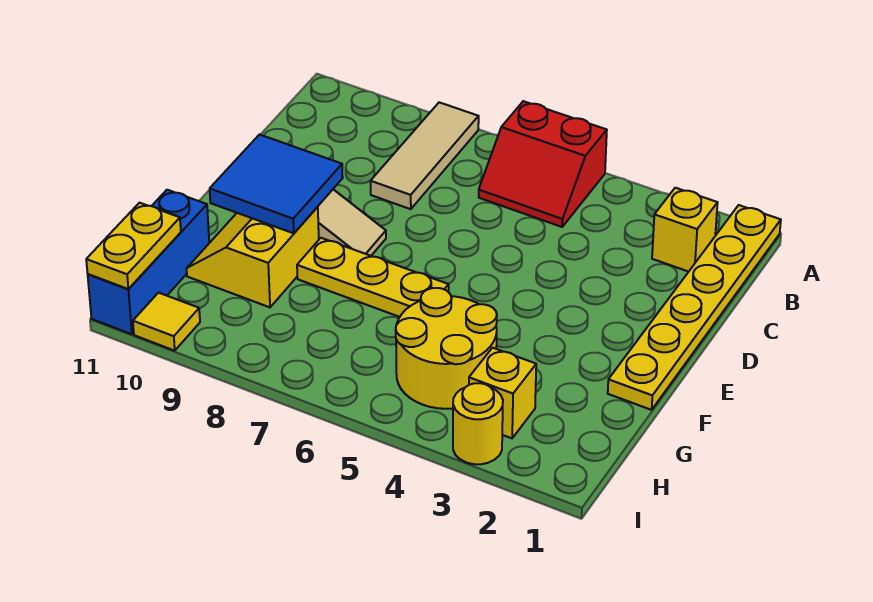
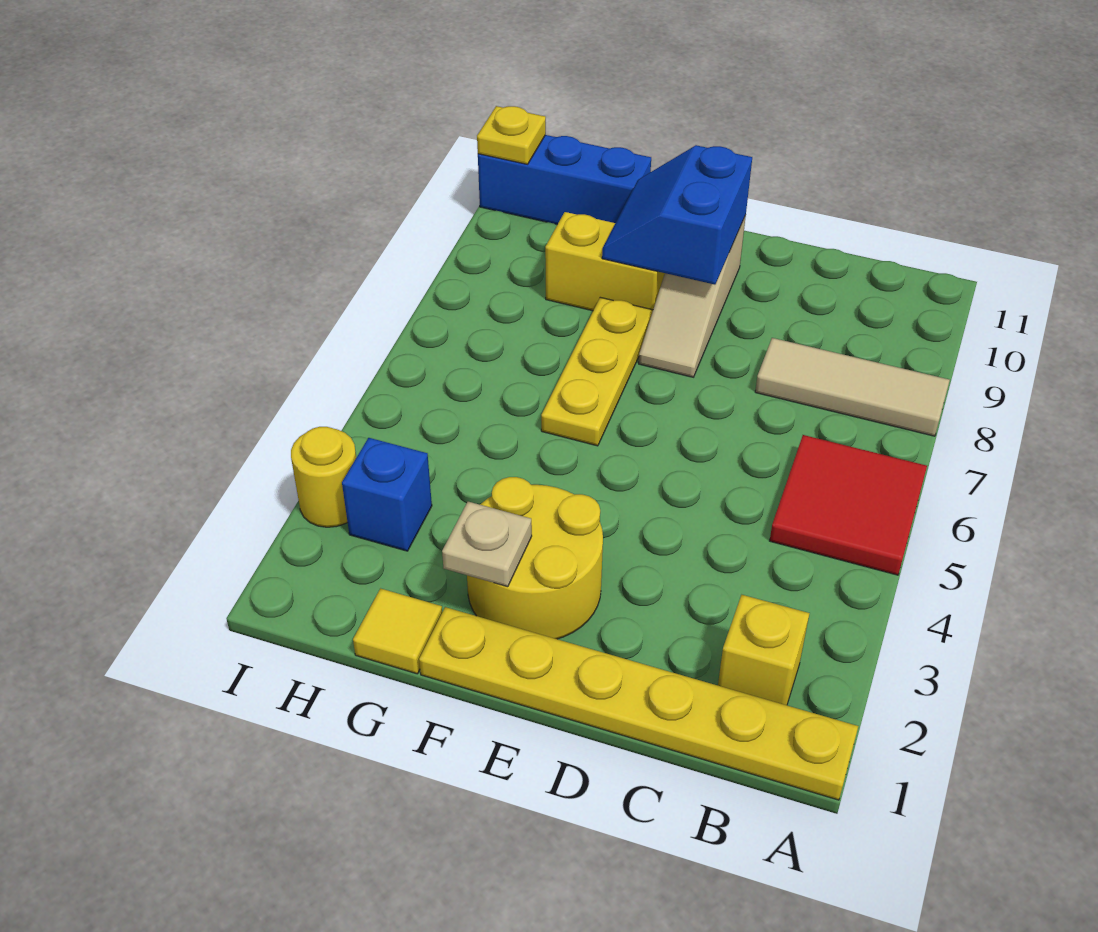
red slope A5:B6 level 1 top A -> red tile A5:B6 level 1
blue tile E9:F10 level 2 -> blue slope E9:F10 level 2 top E
none -> tan plate F2 level 2
yellow round brick G4:H5 level 1 -> yellow round brick E2:F3 level 1
yellow brick H3 level 1 -> blue brick H3 level 1
yellow plate H11:I11 level 2 -> yellow plate I11 level 2
yellow tile I10 level 1 -> yellow tile G1 level 1

